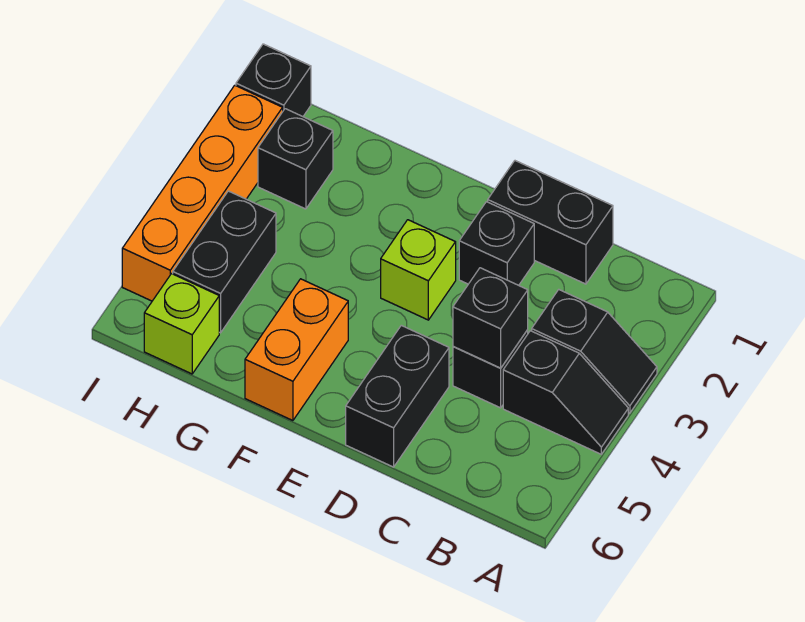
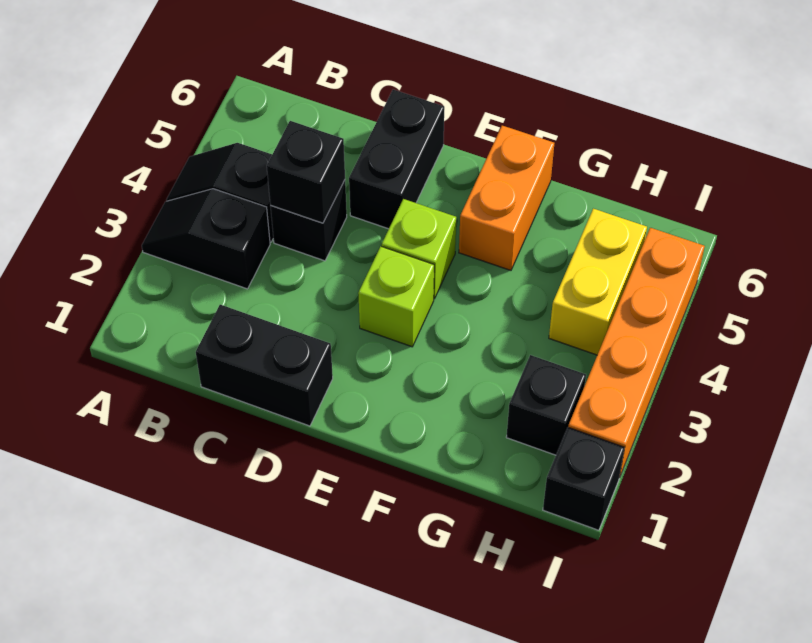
black brick D2 level 1 -> none
black brick H4:H5 level 1 -> yellow brick H4:H5 level 1
lime brick H6 level 1 -> lime brick E4 level 1

